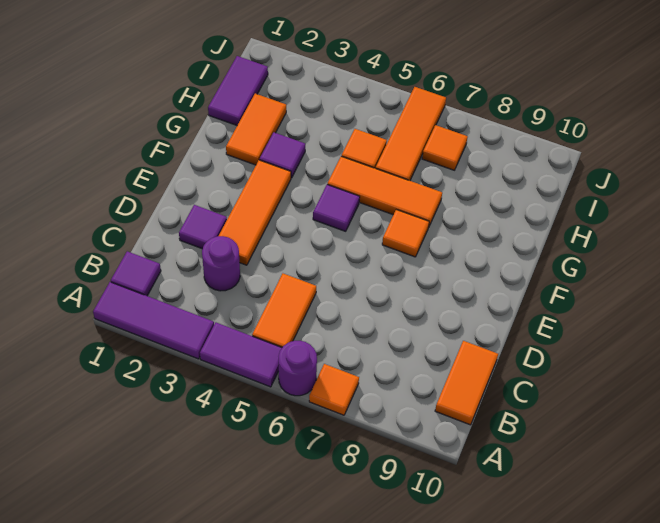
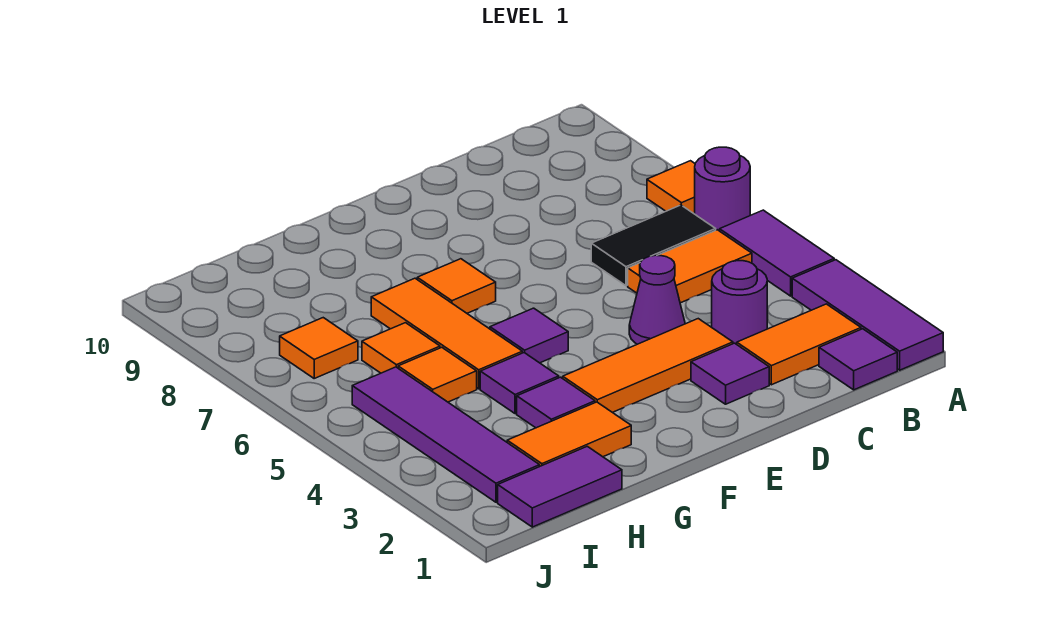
none -> black tile B6:C6 level 1
orange tile B10:C10 level 1 -> orange tile B2:C2 level 1
none -> purple cone D4 level 1
none -> purple tile G4 level 1
orange tile H6:J6 level 1 -> orange tile H6 level 1
none -> purple tile I2:I5 level 1

